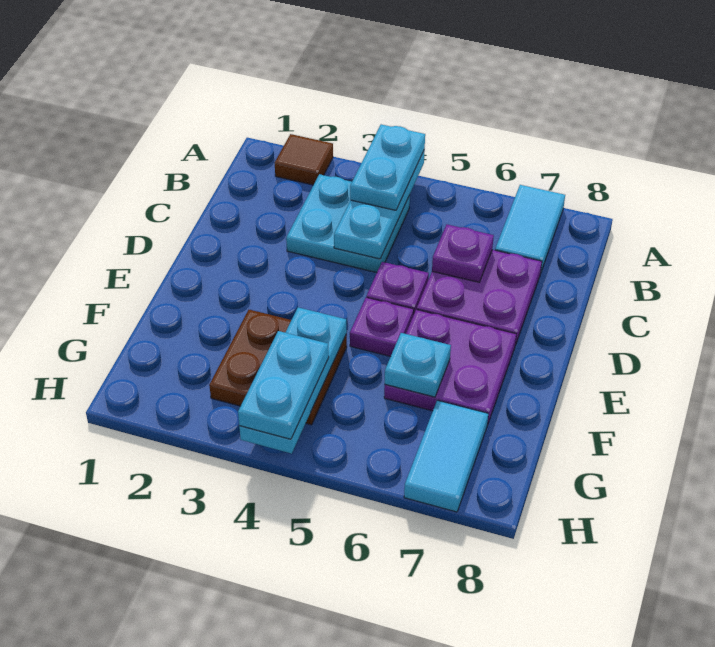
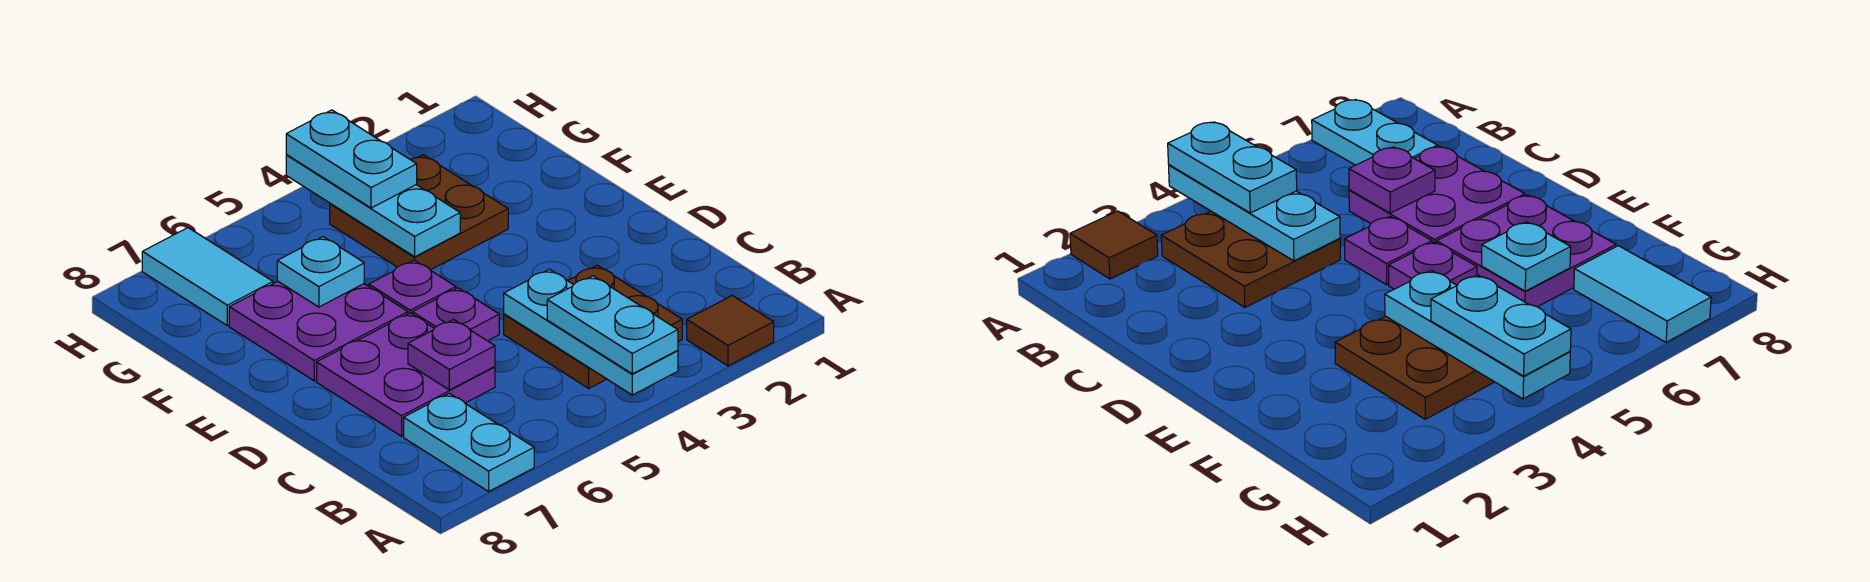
cyan tile A7:B7 level 1 -> cyan plate A7:B7 level 1
cyan plate B3:C4 level 1 -> brown plate B3:C4 level 1

